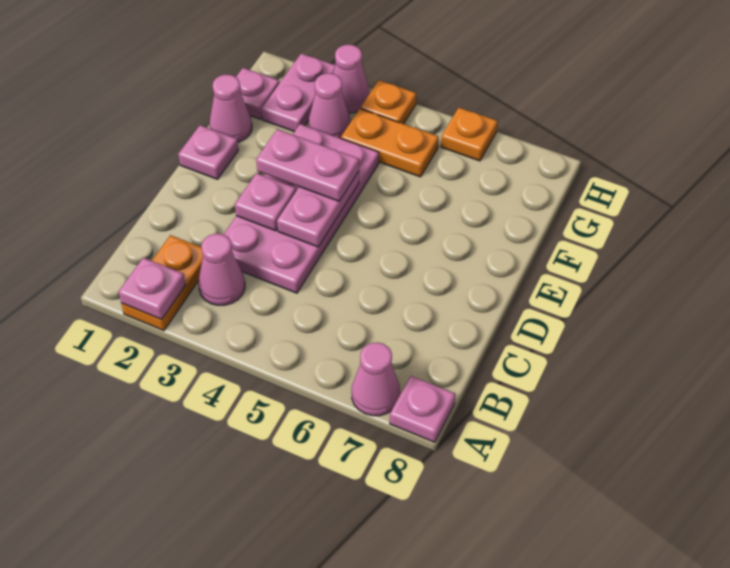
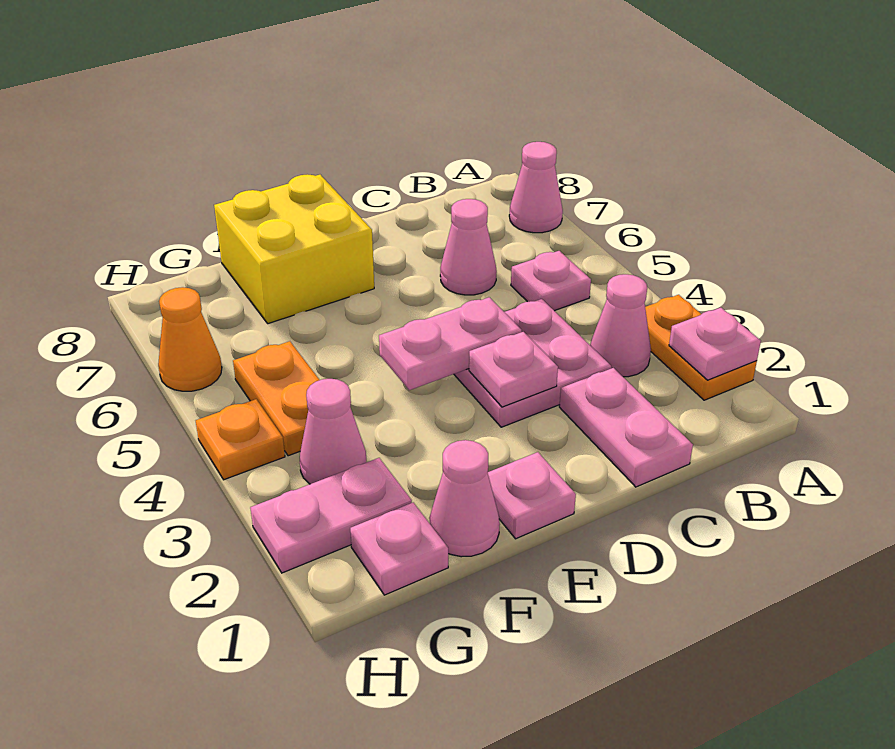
orange plate A2:B2 level 1 -> orange plate A2:A3 level 1
pink plate A8 level 1 -> pink plate B5 level 1
pink plate C3:F4 level 1 -> pink plate C3:D4 level 1
pink plate E3:E4 level 3 -> pink plate C1:C2 level 1
none -> yellow brick E7:F8 level 1
pink cone H3 level 1 -> pink cone C6 level 1
orange plate H6 level 1 -> orange cone H6 level 1

